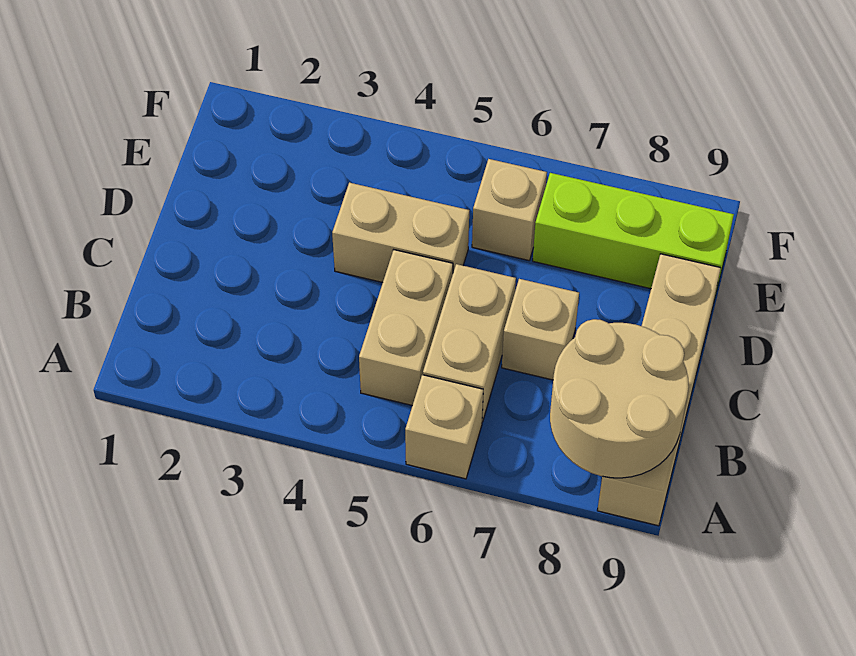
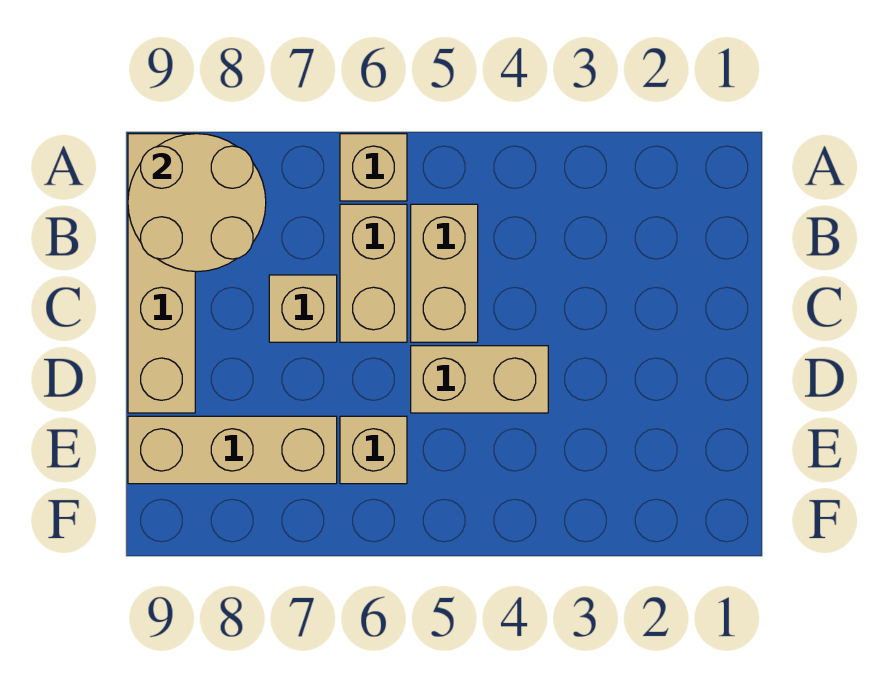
lime brick E7:E9 level 1 -> tan brick E7:E9 level 1

